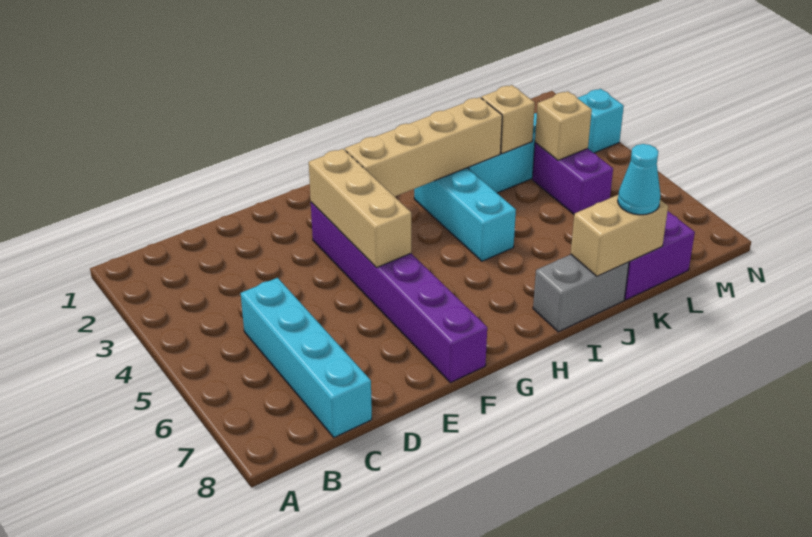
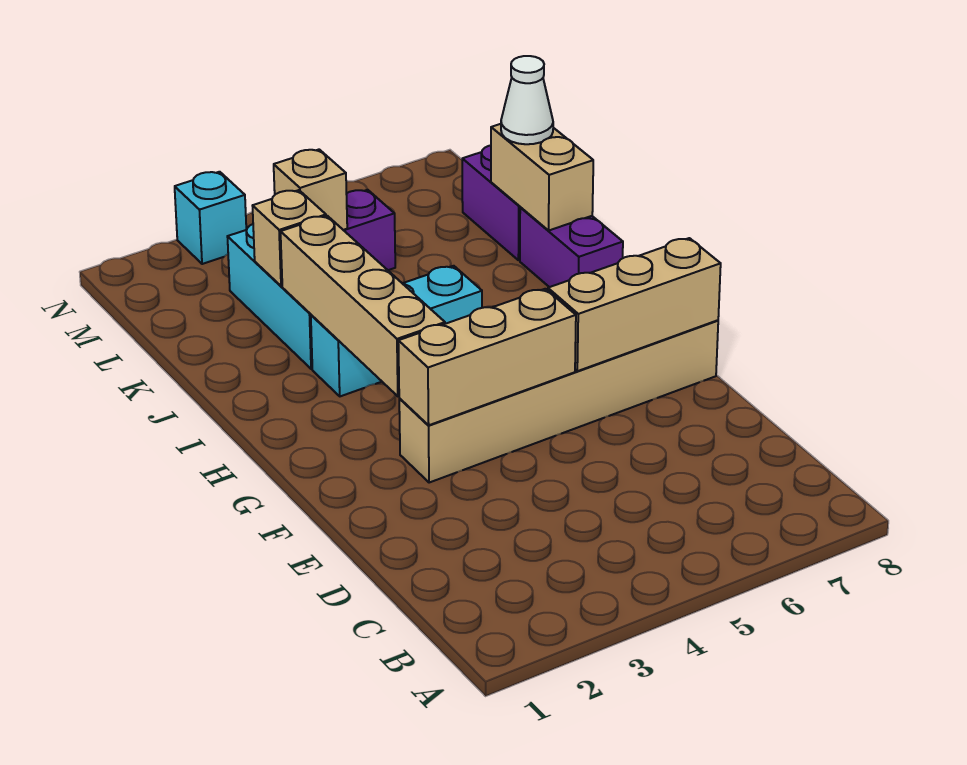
cyan brick C5:C8 level 1 -> none
purple brick F3:F8 level 1 -> tan brick F3:F8 level 1
none -> tan brick F6:F8 level 2
grey brick I8:J8 level 1 -> purple brick I8:J8 level 1
cyan cone K8 level 3 -> white cone K8 level 3

